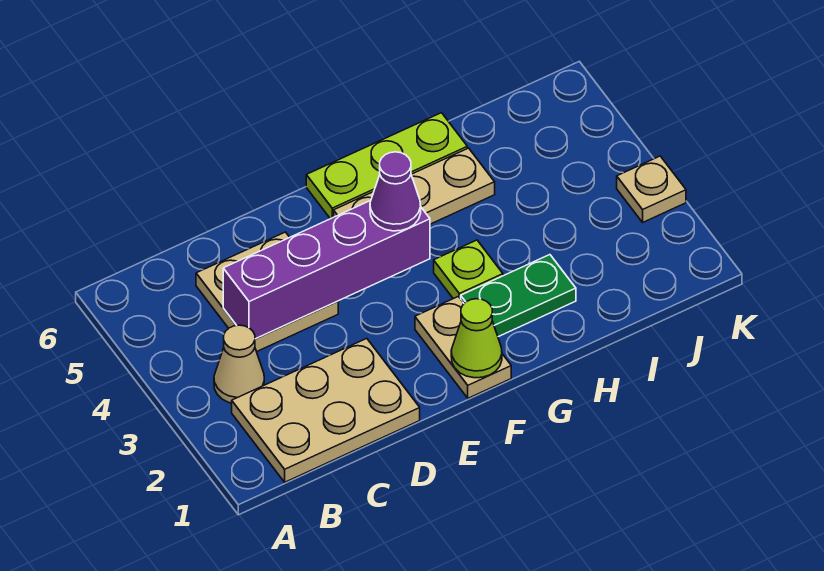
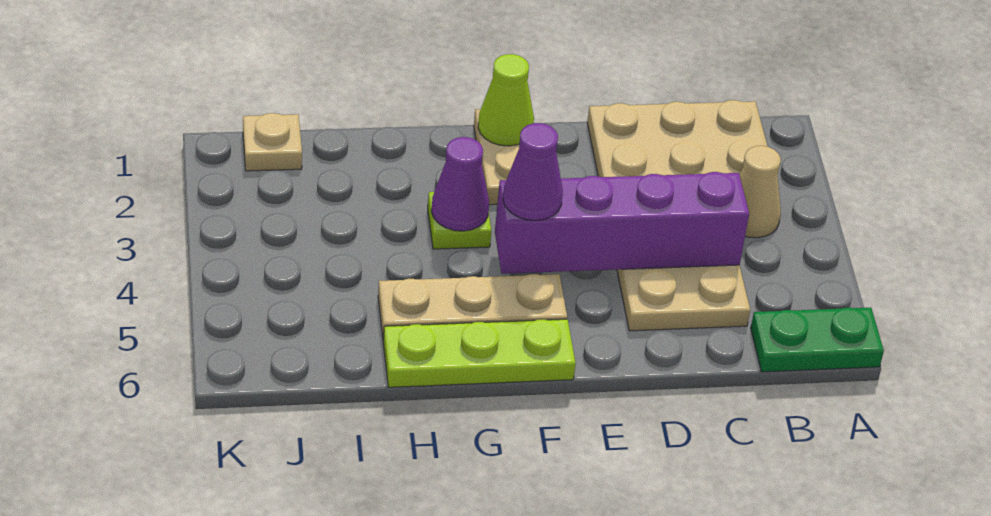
green plate G2:H2 level 1 -> green plate A6:B6 level 1
none -> purple cone G3 level 2
tan plate K3 level 1 -> tan plate J1 level 1

